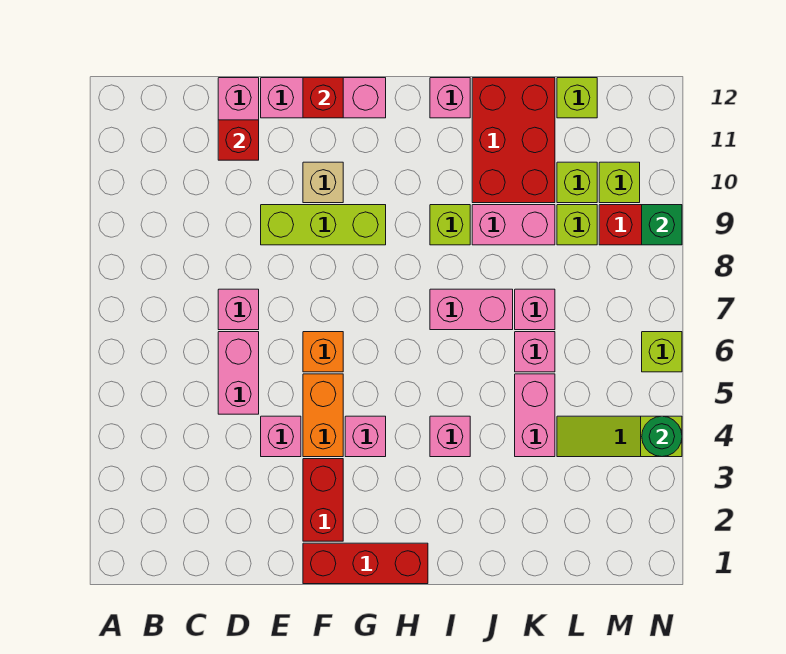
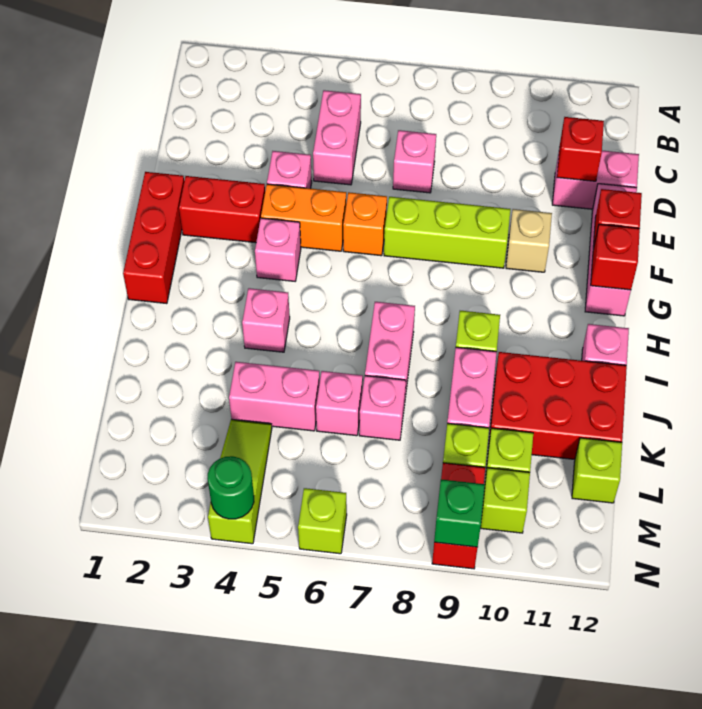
pink brick D5:D6 level 1 -> pink brick C5:D5 level 1
lime brick E9:G9 level 1 -> lime brick F7:F9 level 1
none -> red brick G12 level 2

